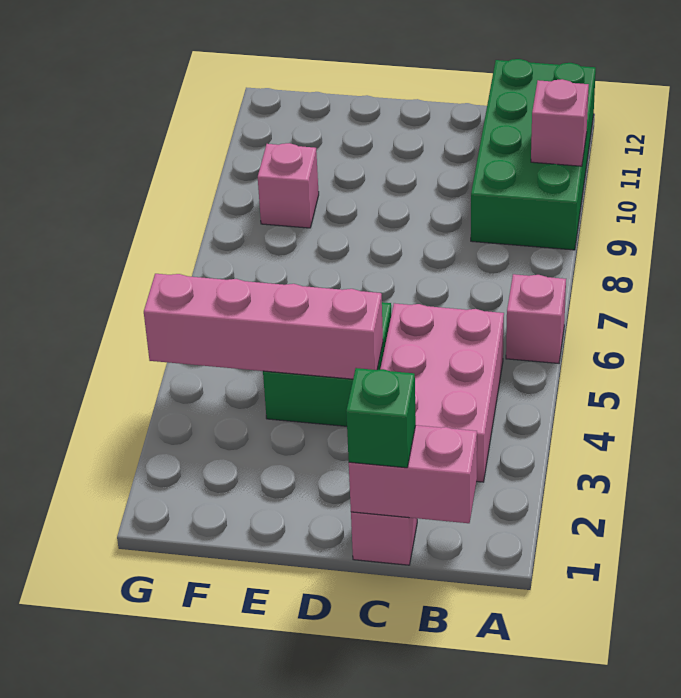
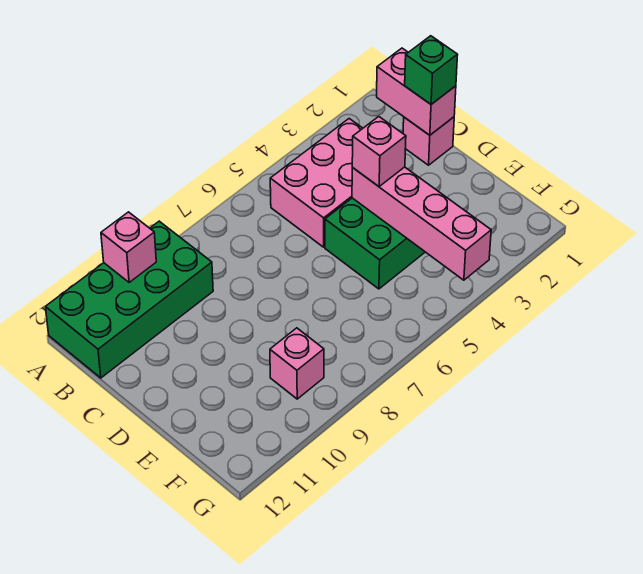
pink brick A6 level 1 -> pink brick D4 level 3

